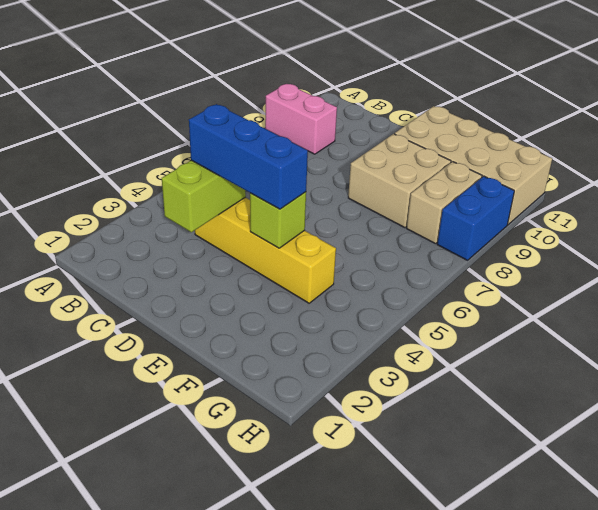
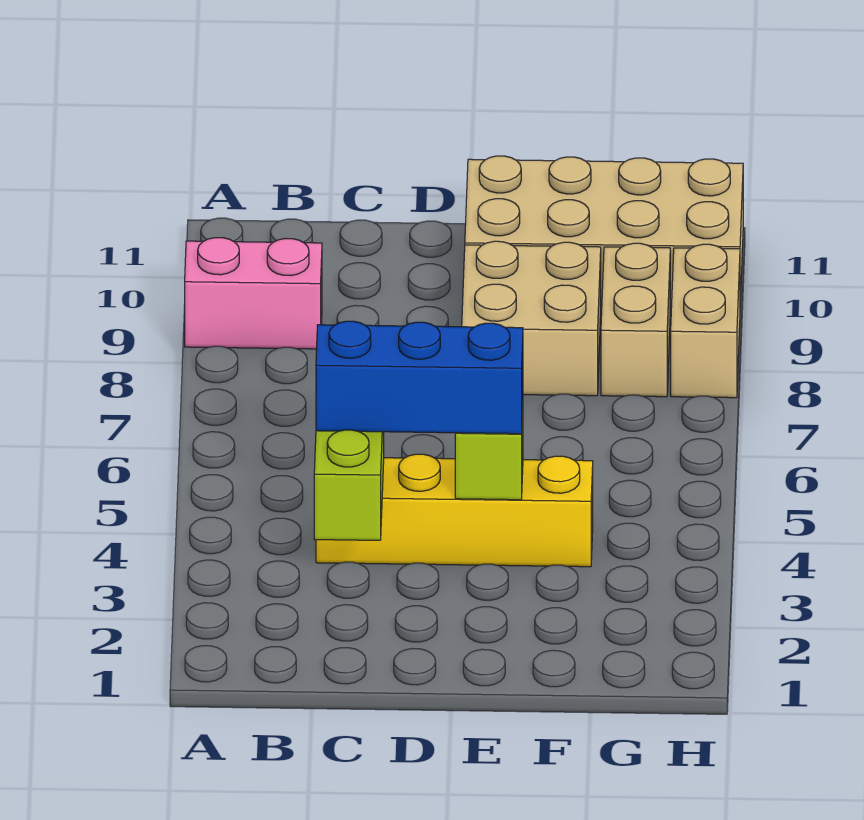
blue brick H8:H9 level 1 -> tan brick H8:H9 level 1

